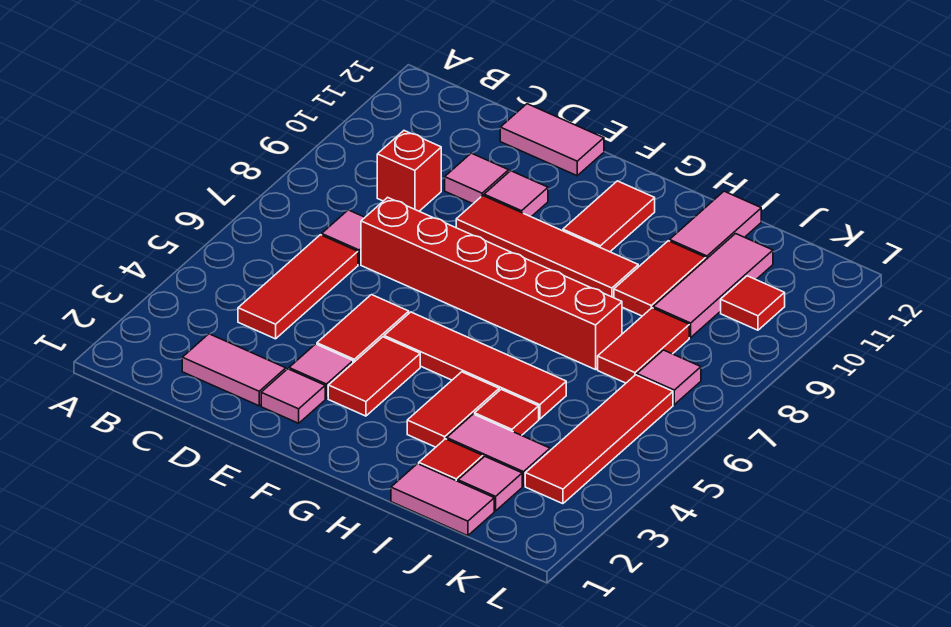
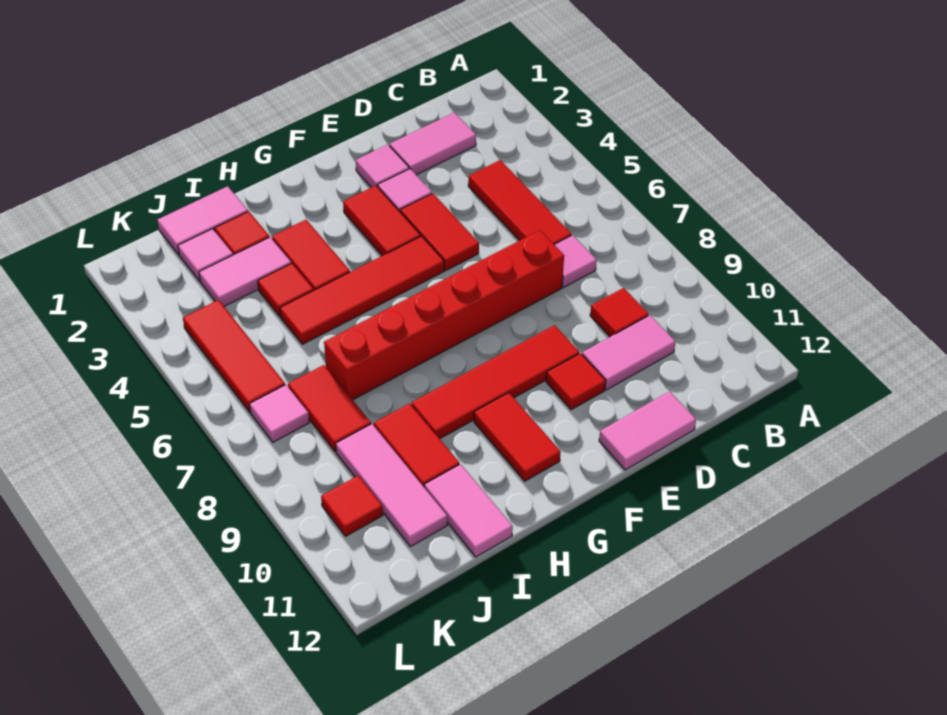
red brick C9 level 1 -> red tile C9 level 1
pink tile D10 level 1 -> pink tile C10:D10 level 1
pink tile E10 level 1 -> red tile E10 level 1
red tile K3:K6 level 1 -> red tile K4:K6 level 1

